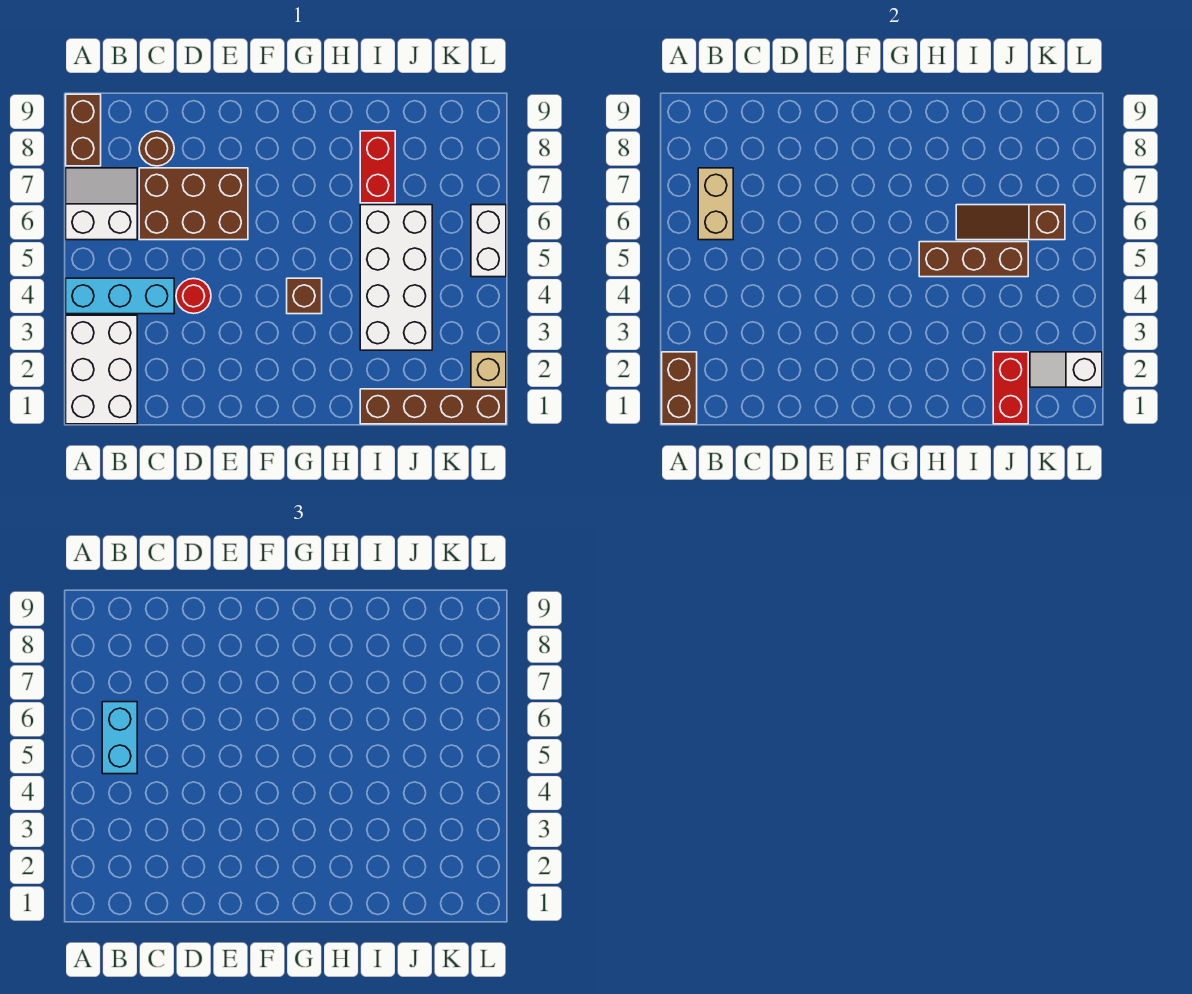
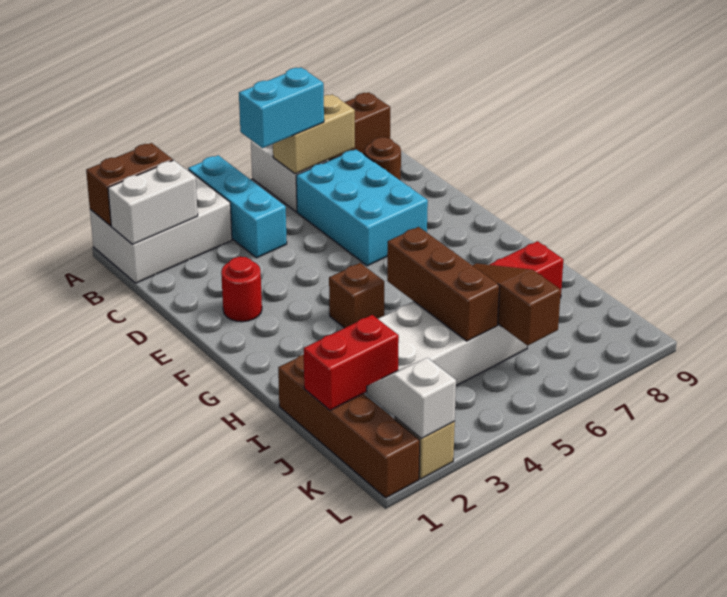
brown brick C6:E7 level 1 -> cyan brick C6:E7 level 1
red round brick D4 level 1 -> red round brick E2 level 1
white brick L5:L6 level 1 -> white brick B1:B2 level 2

